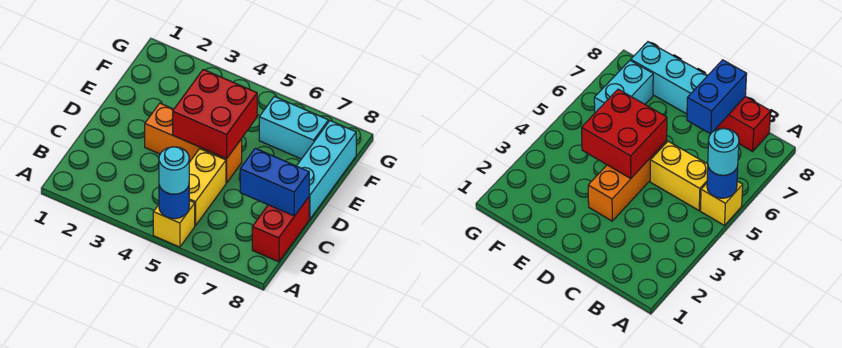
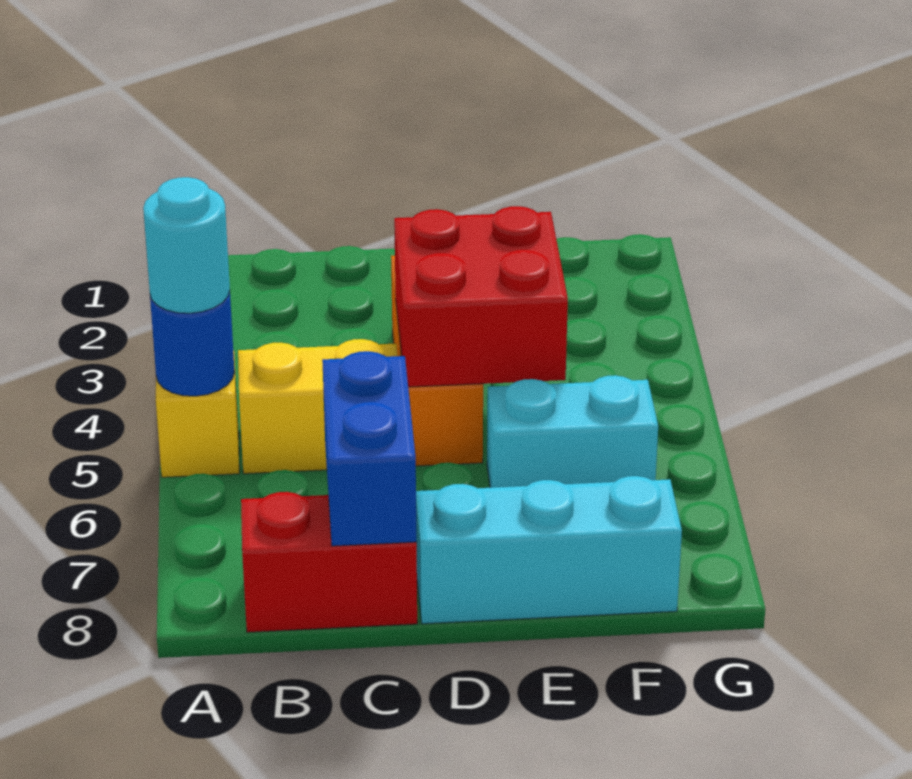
cyan brick F6:F7 level 1 -> cyan brick E6:F6 level 1

